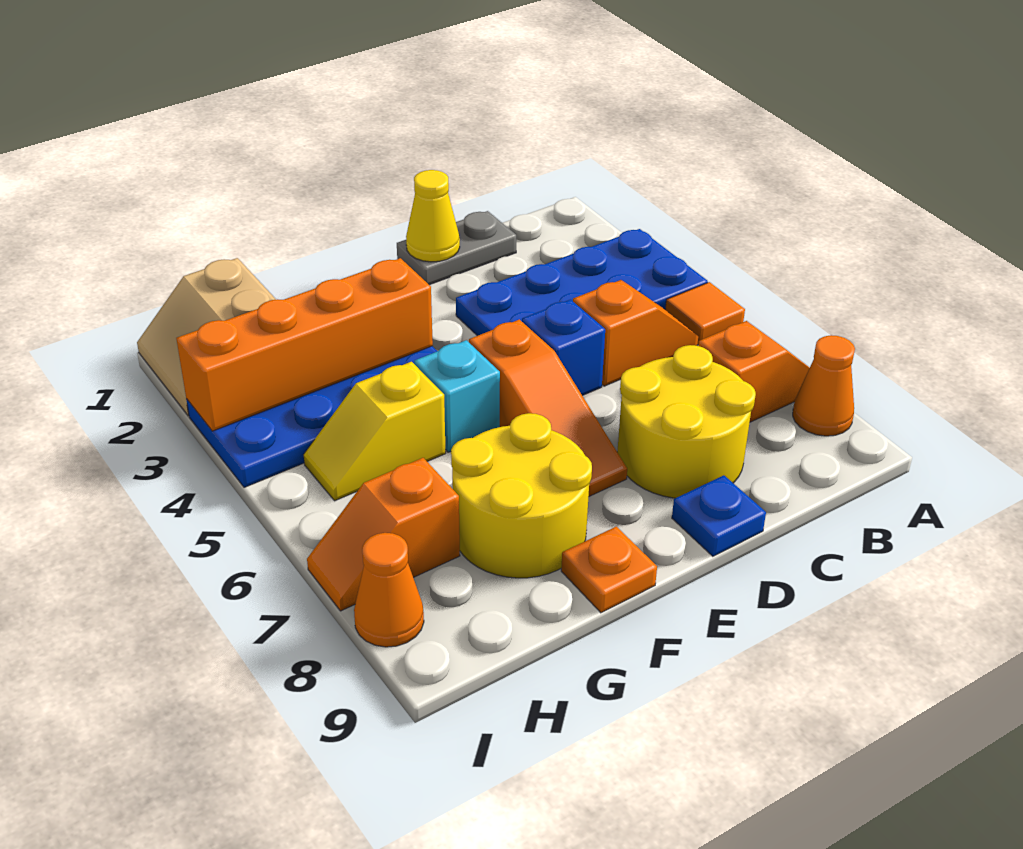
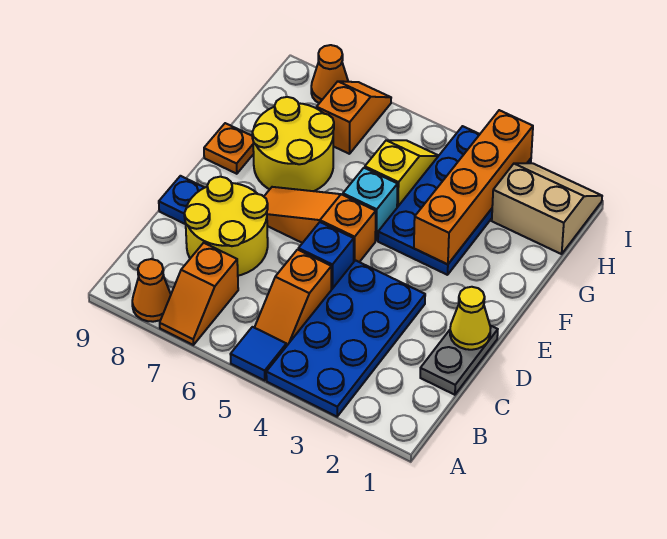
orange tile A5 level 1 -> blue tile A5 level 1

